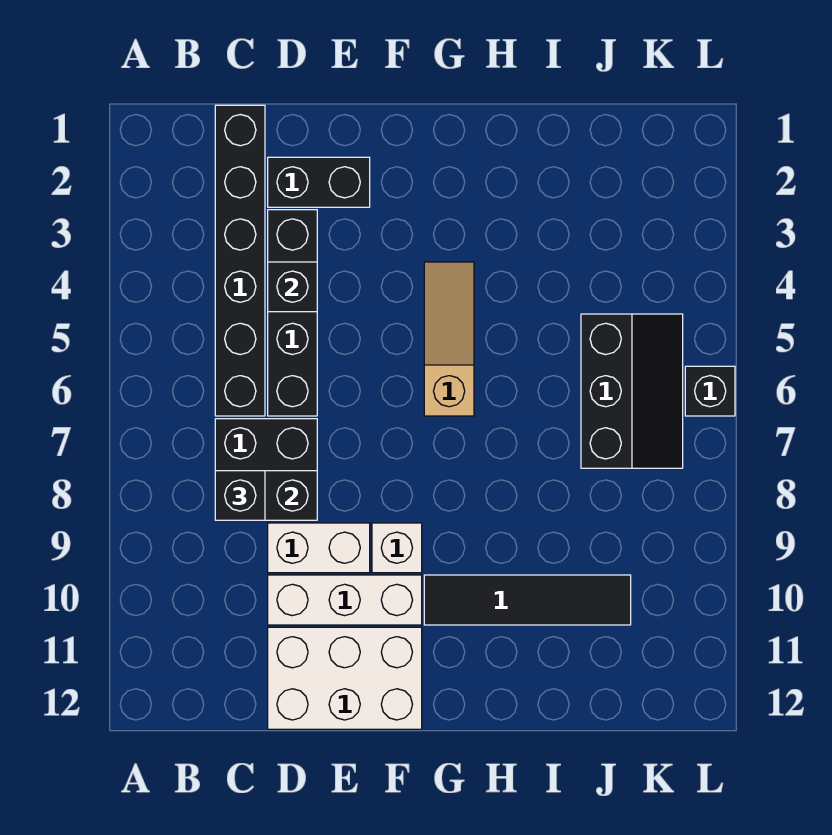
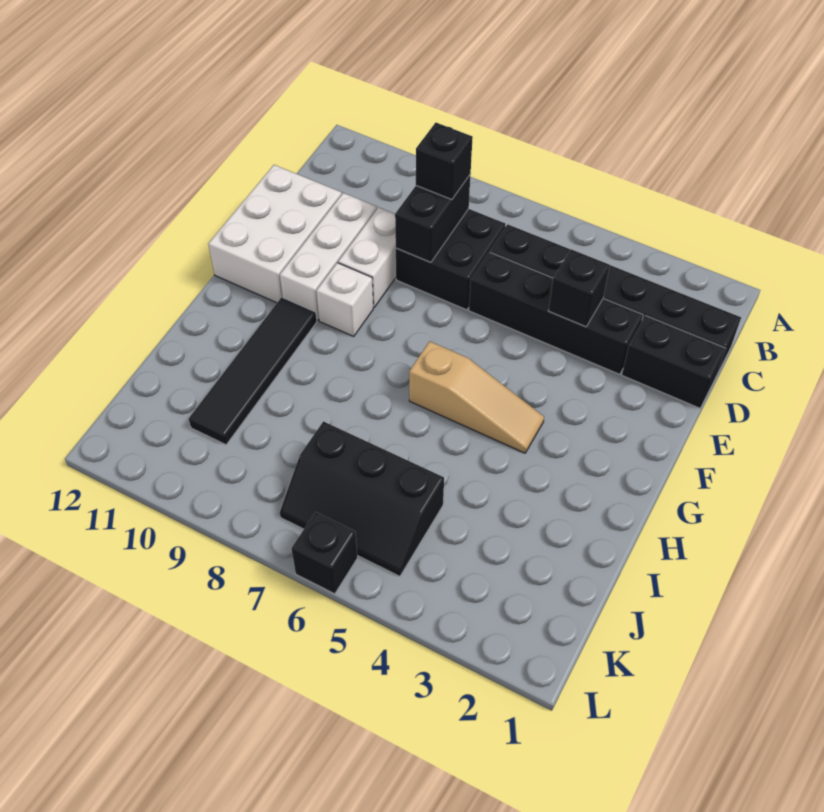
black brick D2:E2 level 1 -> black brick D1:D2 level 1

